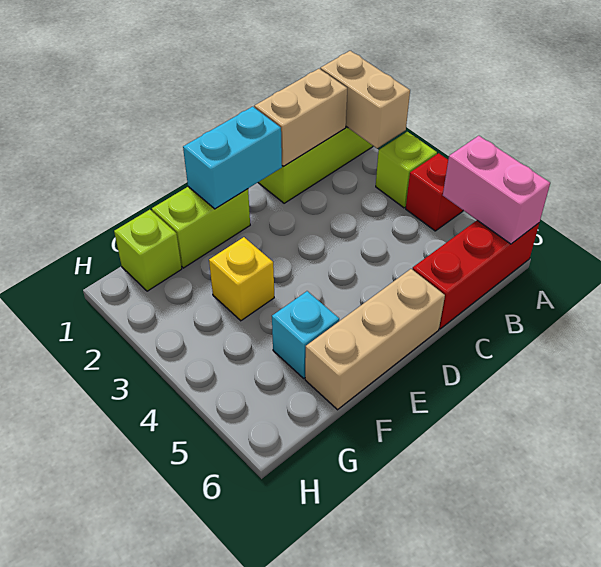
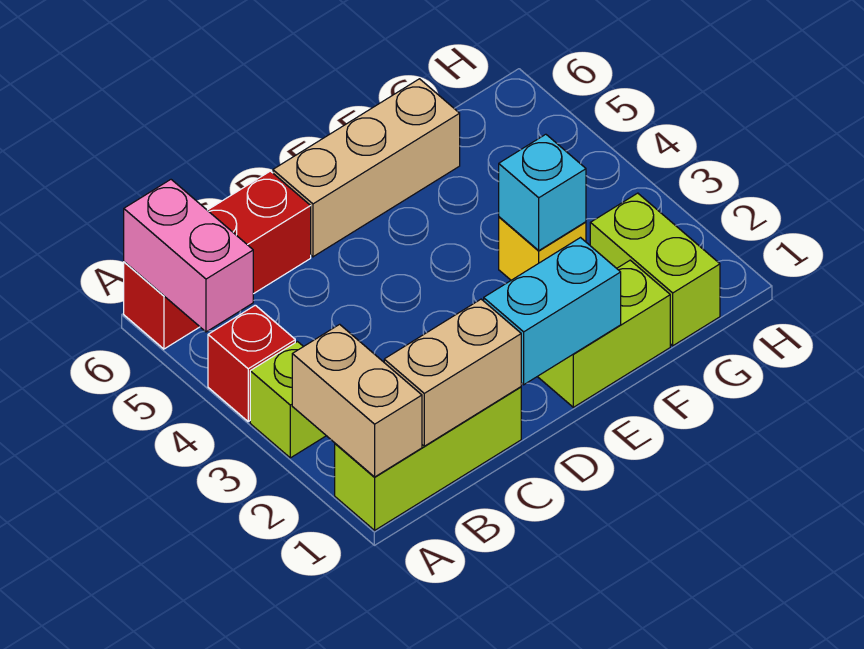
cyan brick F5 level 1 -> cyan brick F3 level 2
lime brick G1 level 1 -> lime brick G1:G2 level 1

